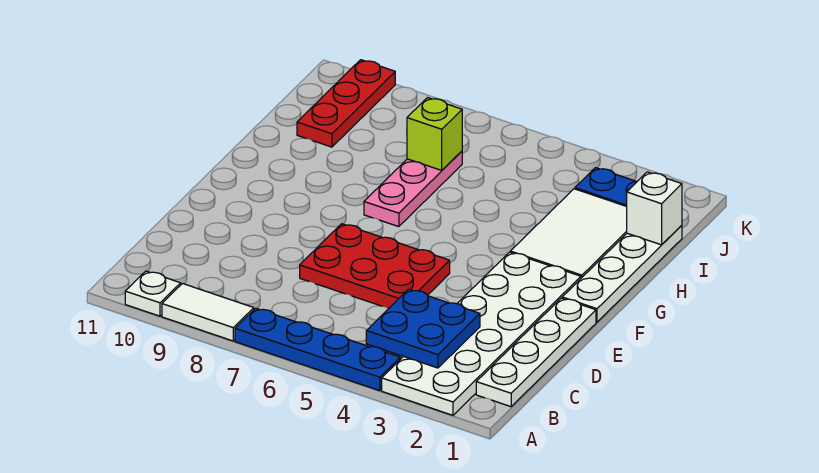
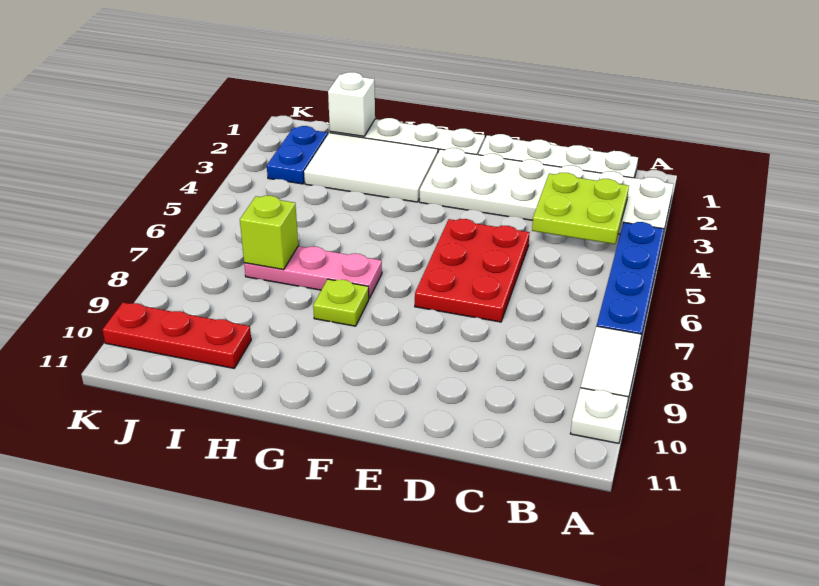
blue plate B3:C4 level 2 -> lime plate B3:C4 level 2
none -> lime plate G8 level 1

